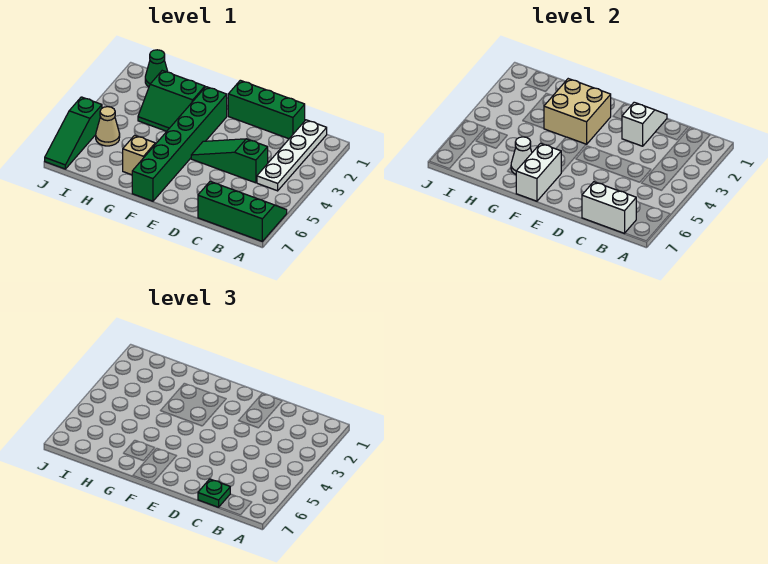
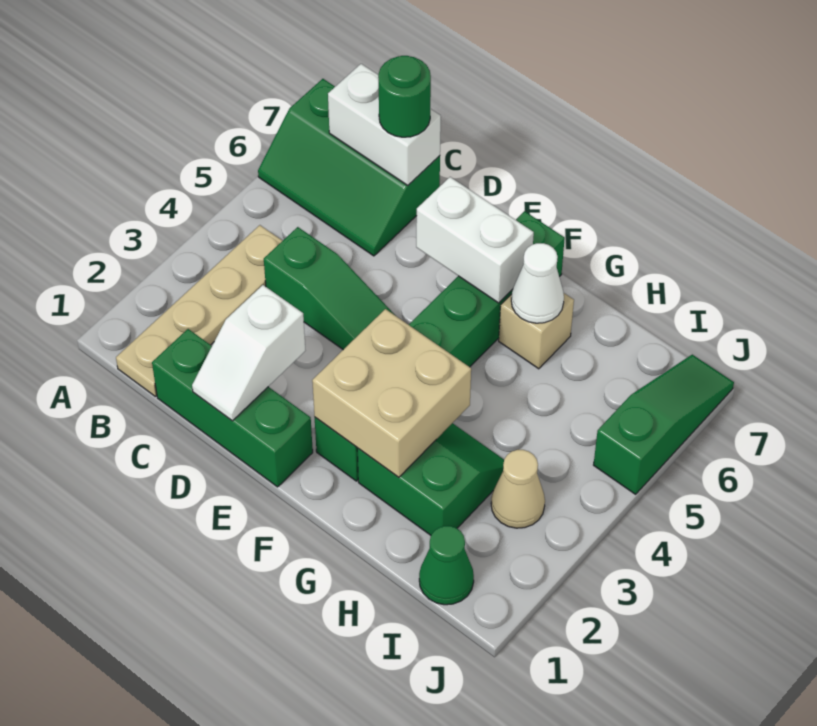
white plate B1:B4 level 1 -> tan plate B1:B4 level 1
green plate C7 level 3 -> green round brick C7 level 3
white brick F6:F7 level 2 -> white brick E6:F6 level 2
tan cone I5 level 1 -> tan cone I3 level 1

